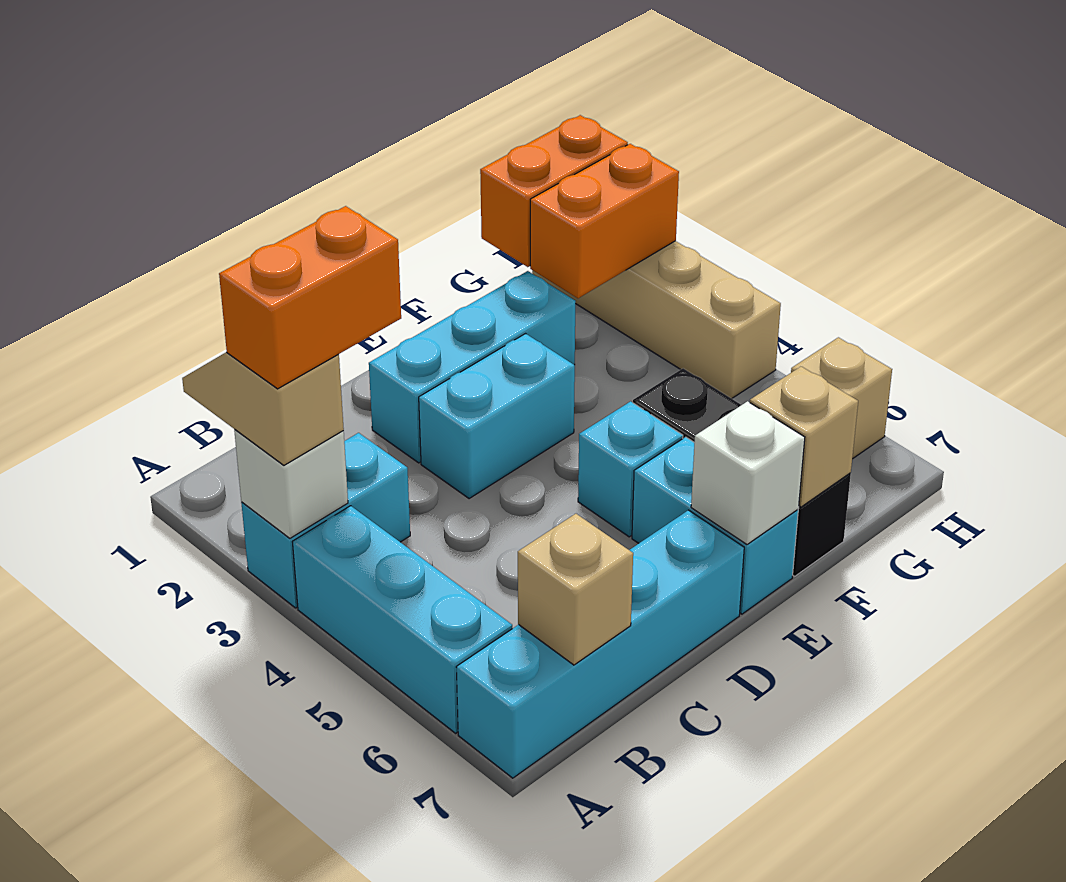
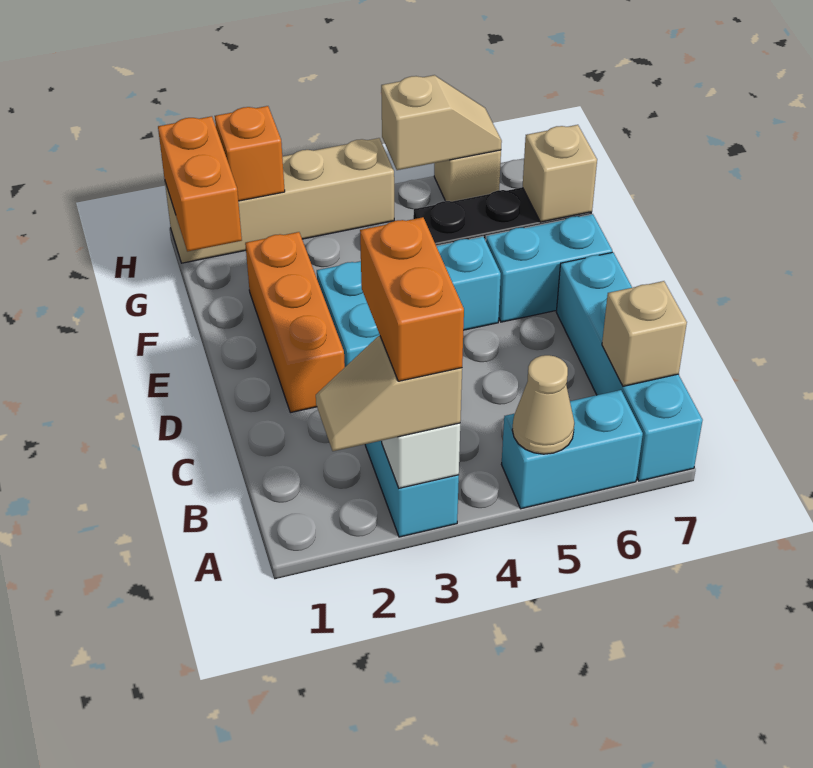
cyan brick A4:A6 level 1 -> cyan brick A5:A6 level 1
none -> tan cone A5 level 2
cyan brick D2:F2 level 1 -> orange brick D2:F2 level 1
white brick E7 level 2 -> none
orange brick G2:H2 level 2 -> orange brick H2 level 2
none -> tan slope H5:H6 level 2 top 5

